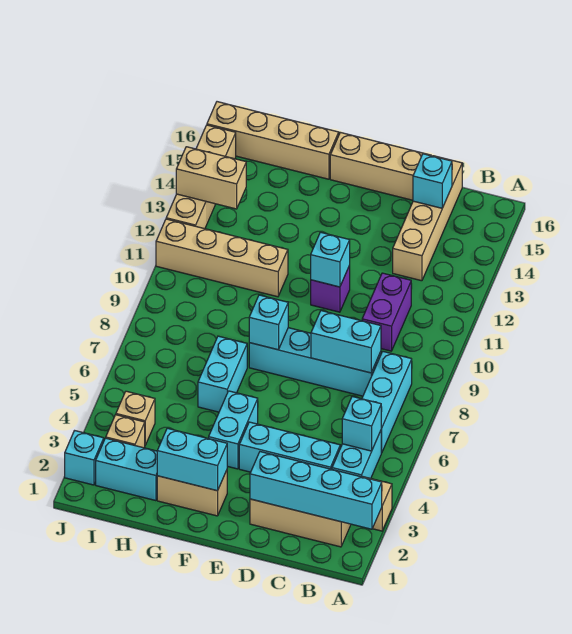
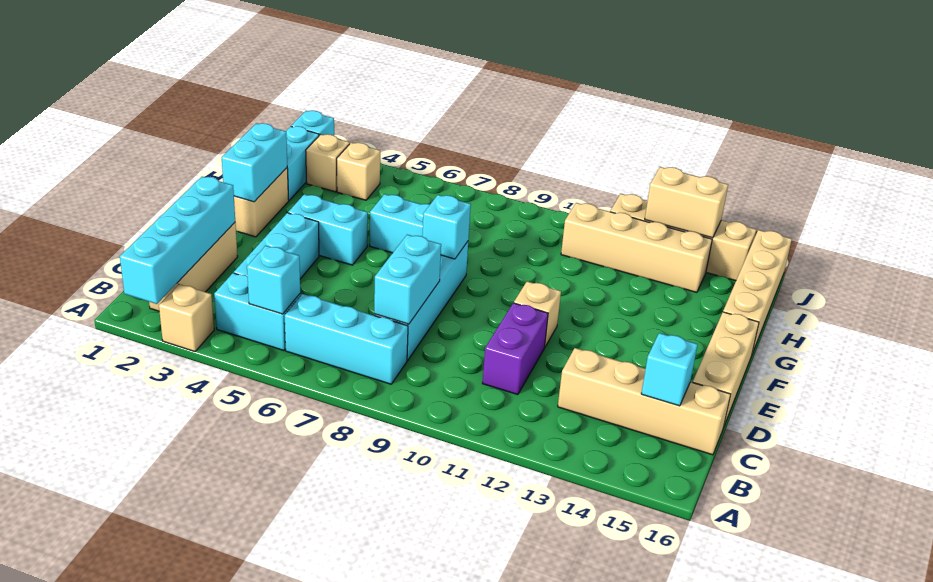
purple brick C10:C11 level 1 -> purple brick C11:D11 level 1
purple brick E11 level 1 -> tan brick E11 level 1
cyan brick E11 level 2 -> none
tan brick G11:J11 level 1 -> tan brick I11:I14 level 1
tan brick I13:J13 level 2 -> tan brick J13:J14 level 2

